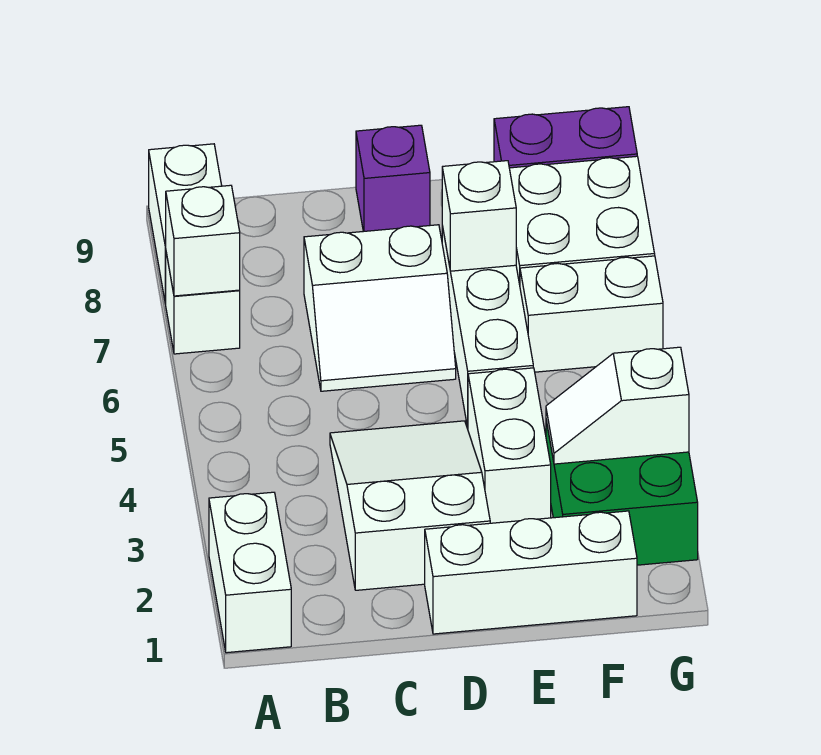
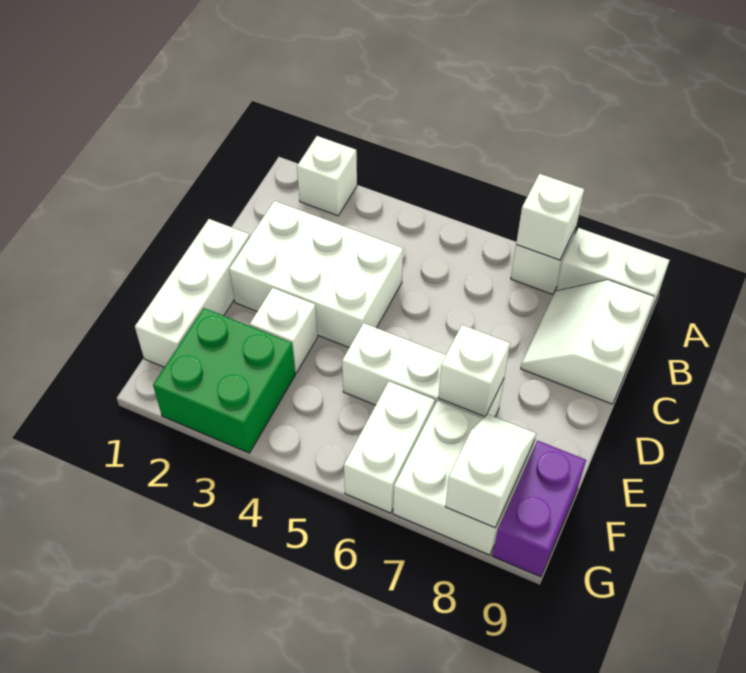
white brick A1:A2 level 1 -> white brick A2 level 1
white slope C2:D4 level 1 top 2 -> white brick C2:D4 level 1
white slope C6:D7 level 1 top 7 -> white slope B8:C9 level 1 top 9
purple brick D9 level 1 -> none
white brick E3:E4 level 1 -> white brick E3 level 1
white slope F3:G3 level 2 top G -> white slope F8:G8 level 2 top G

